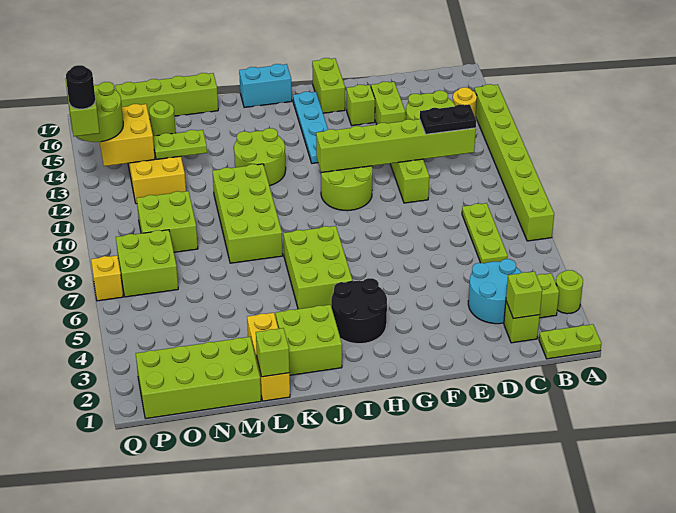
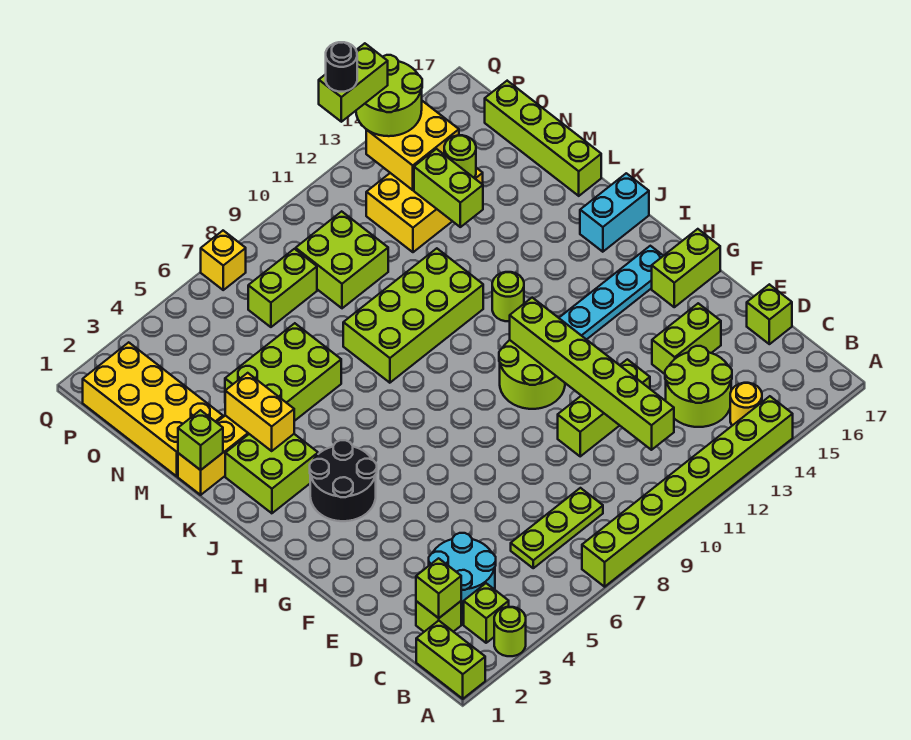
lime plate A1:B1 level 1 -> lime brick A1:B1 level 1
black plate C11:D11 level 3 -> none
lime brick F15 level 1 -> lime brick D17 level 1
lime brick I5:J7 level 1 -> lime brick L4:M6 level 1
cyan brick I17:J17 level 1 -> cyan brick J16:J17 level 1
lime round brick J12:K13 level 1 -> lime round brick J12 level 1
none -> yellow brick K3:L3 level 2
lime brick M1:P2 level 1 -> yellow brick M1:P2 level 1
lime plate M13:N13 level 2 -> lime brick M13:N13 level 2
lime brick O7:P8 level 1 -> lime brick O7:O8 level 1

